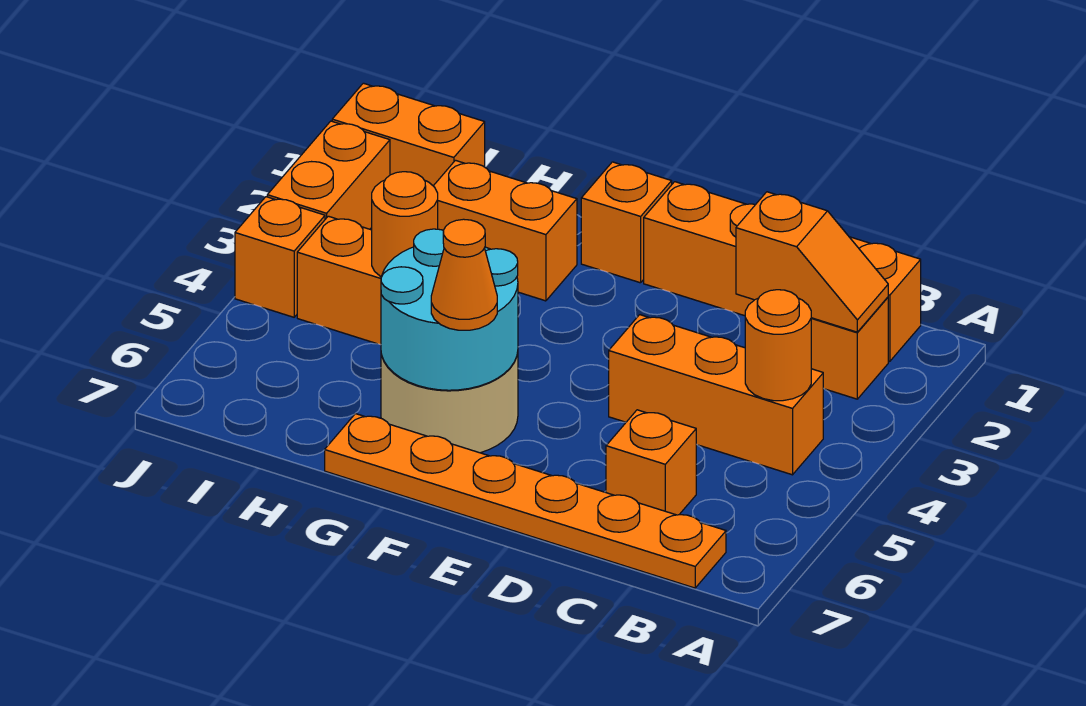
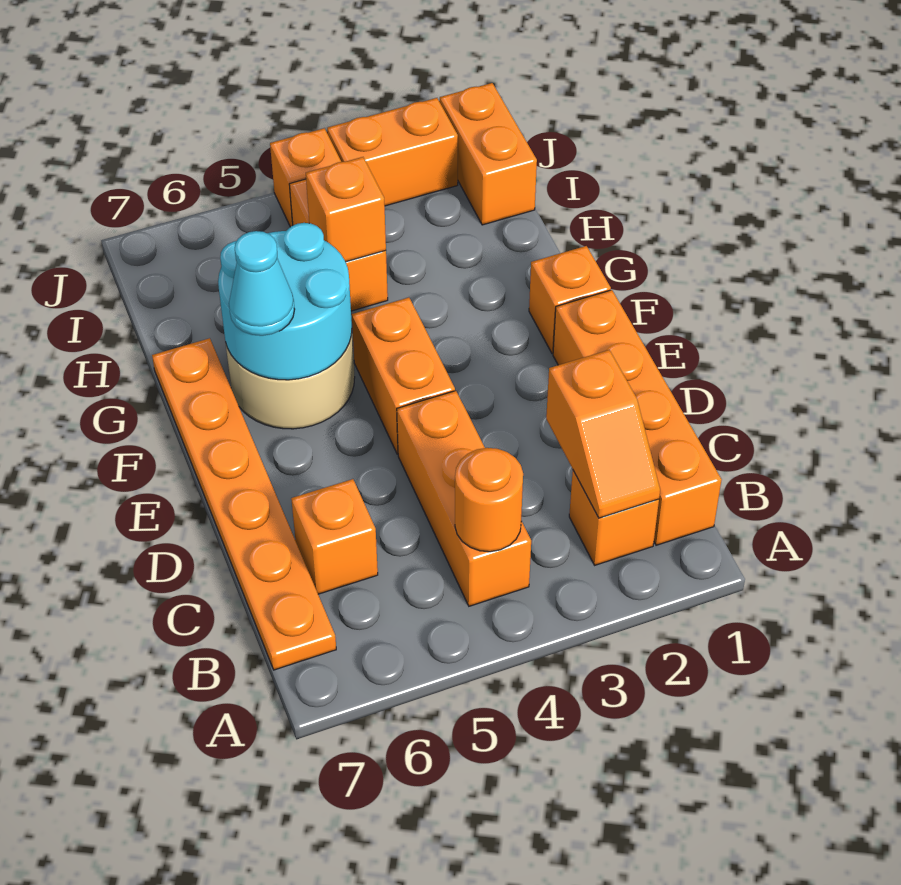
orange cone F6 level 3 -> cyan cone F6 level 3
orange brick G2:H2 level 1 -> orange brick E4:F4 level 1
orange round brick H4 level 2 -> orange brick H4 level 2

